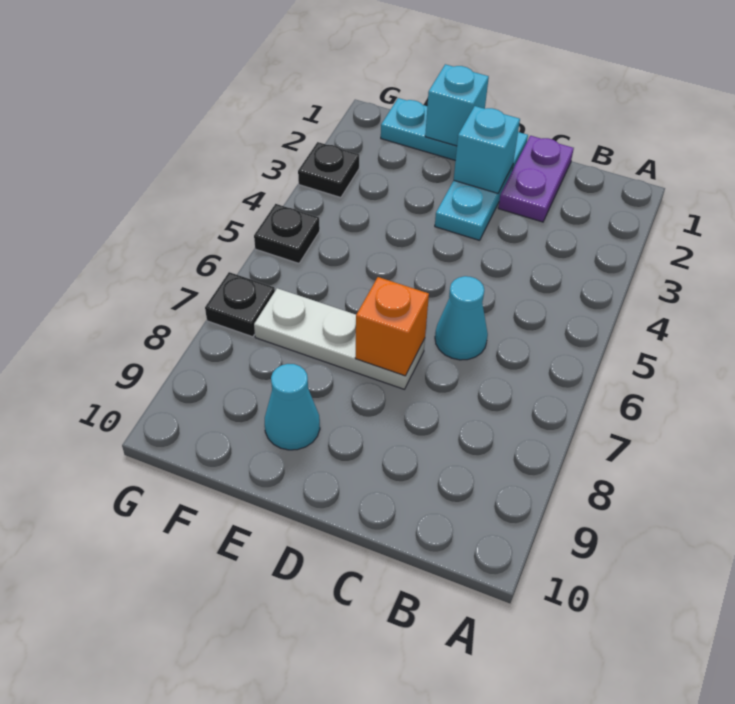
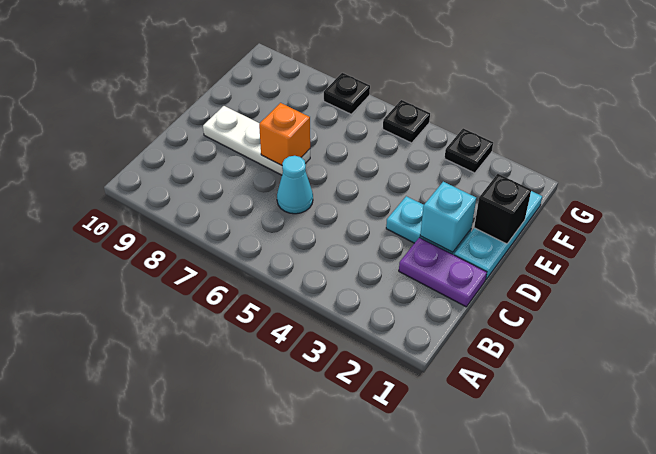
white plate D7:F7 level 1 -> white plate D7:D9 level 1
cyan brick E1 level 2 -> black brick E1 level 2
cyan cone E9 level 1 -> none

